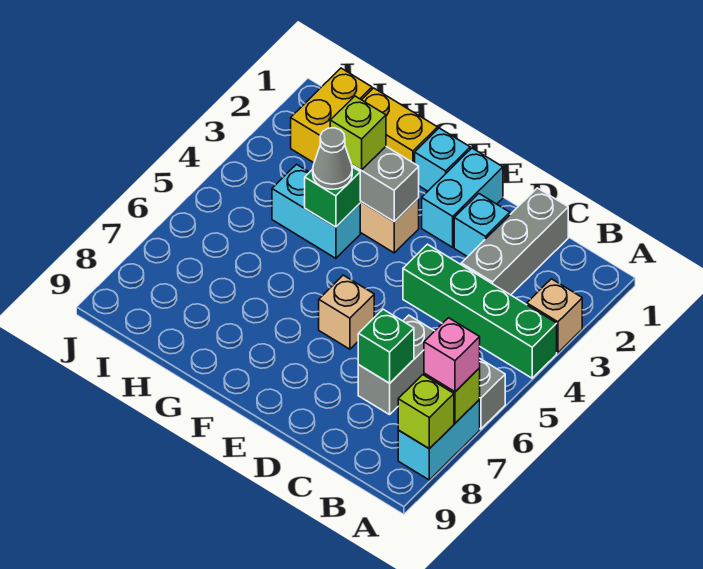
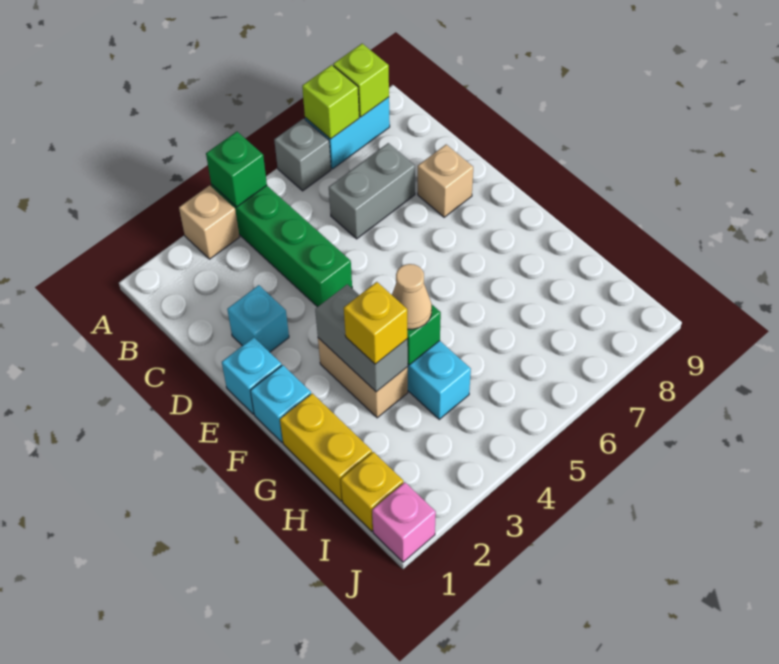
pink brick A7 level 3 -> pink brick J1 level 1
grey brick C1:C3 level 1 -> none
green brick C7 level 2 -> green brick A4 level 2
cyan brick E1:E2 level 1 -> cyan brick E1 level 1
tan brick E6 level 1 -> tan brick D8 level 1
lime brick G3 level 3 -> yellow brick G3 level 3
grey cone G4 level 3 -> tan cone G4 level 3
yellow brick I1:I2 level 1 -> yellow brick I1 level 1

